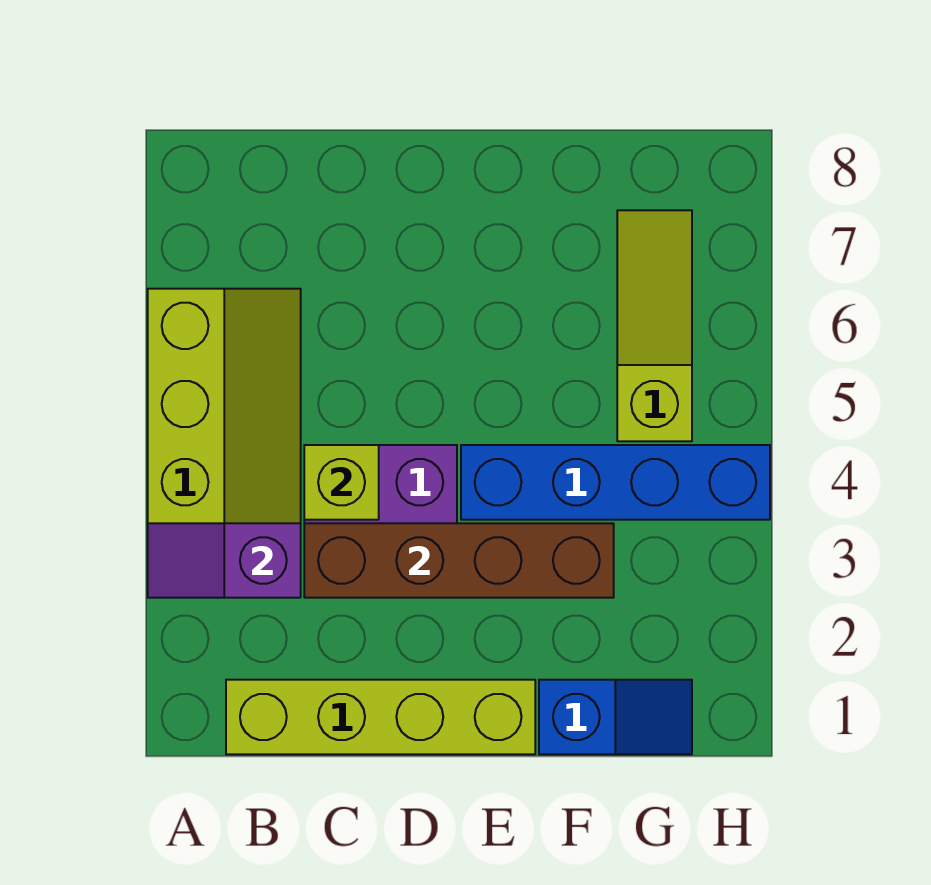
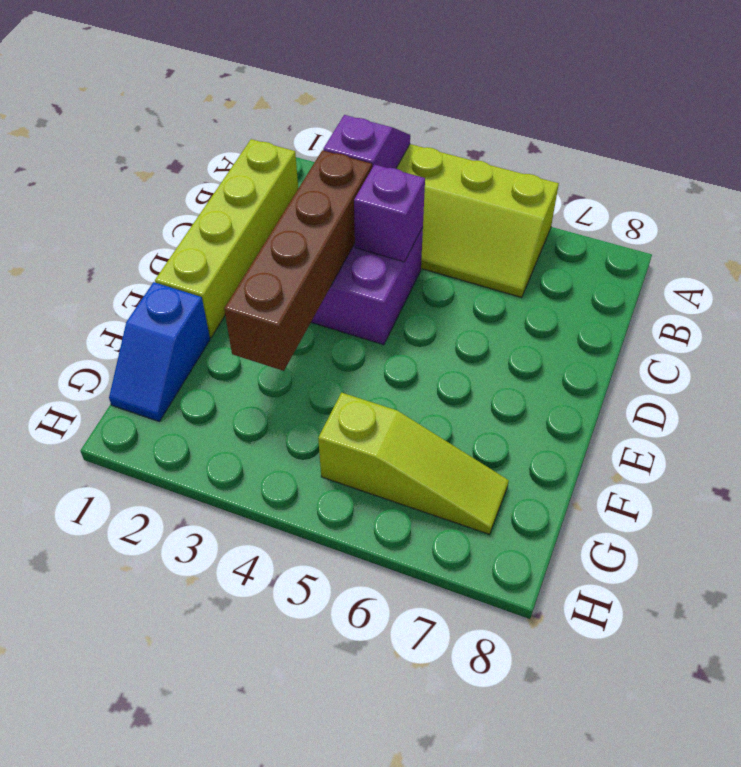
lime brick C4 level 2 -> purple brick C4 level 2
blue brick E4:H4 level 1 -> none

